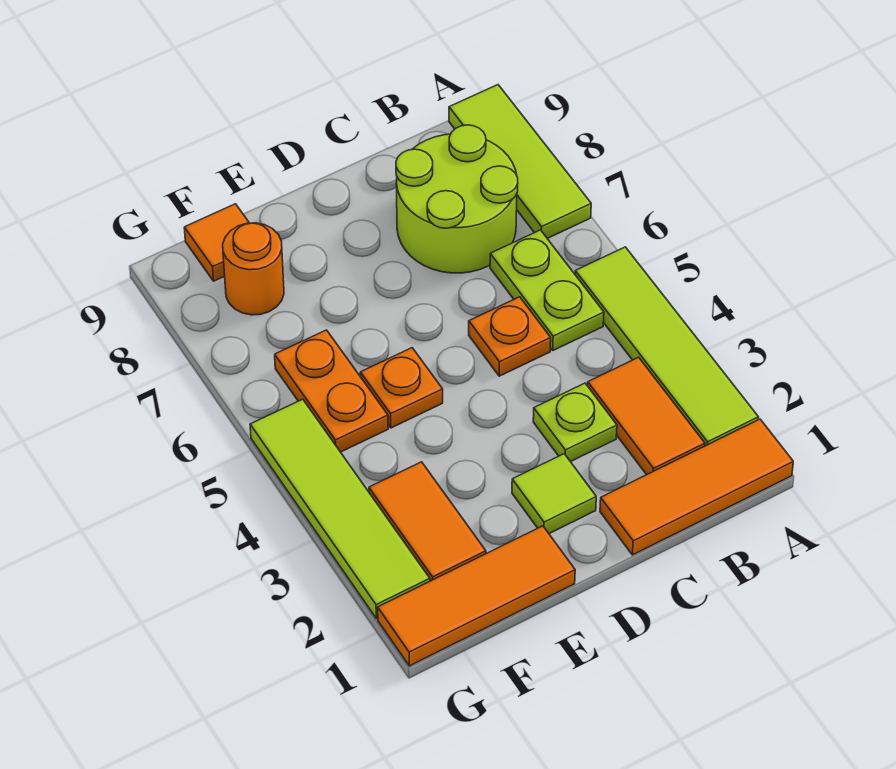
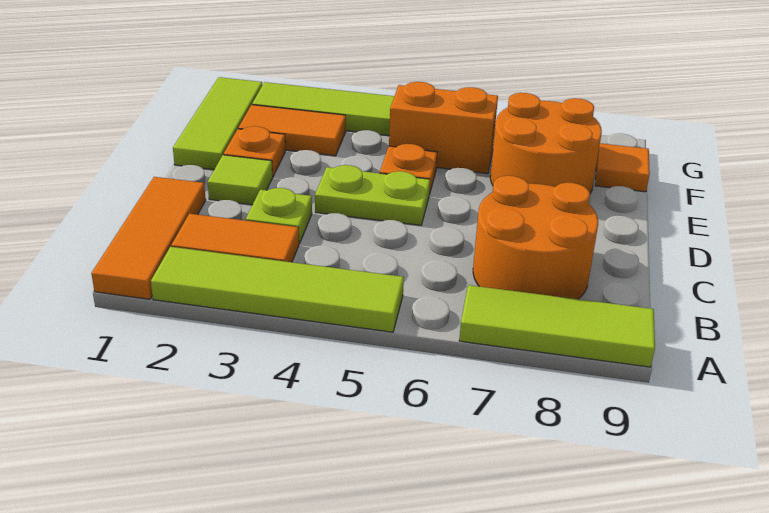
lime plate B5:B6 level 1 -> lime plate D4:D5 level 1
lime round brick B7:C8 level 1 -> orange round brick B7:C8 level 1
orange plate C5 level 1 -> orange plate E2 level 1
orange tile E1:G1 level 1 -> lime tile E1:G1 level 1
orange plate F5:F6 level 1 -> orange brick F5:F6 level 1
orange round brick F8 level 1 -> orange round brick E7:F8 level 1

